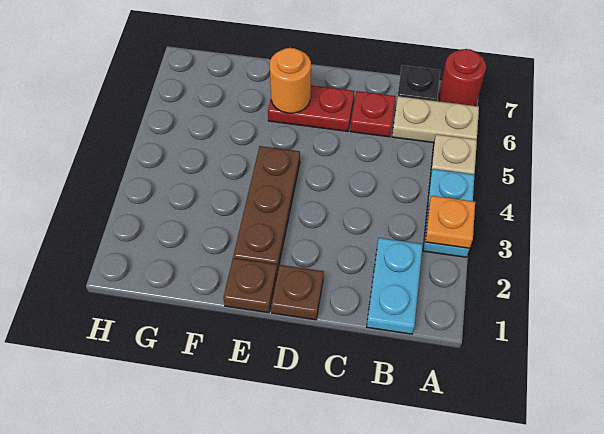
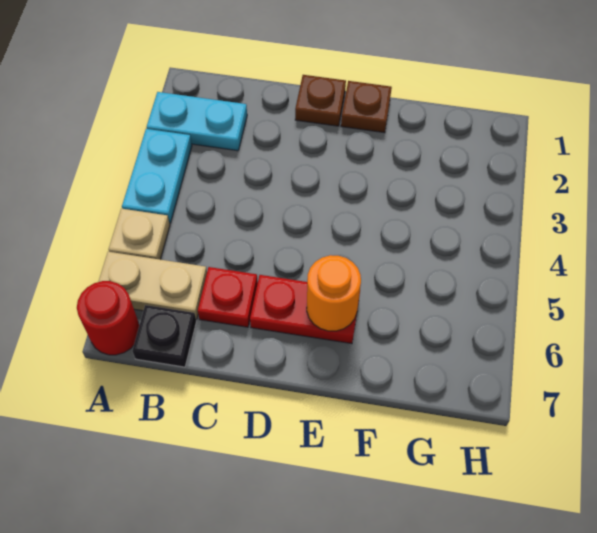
orange plate A3 level 2 -> none
cyan plate B1:B2 level 1 -> cyan plate A2:B2 level 1
brown plate E2:E4 level 1 -> none

